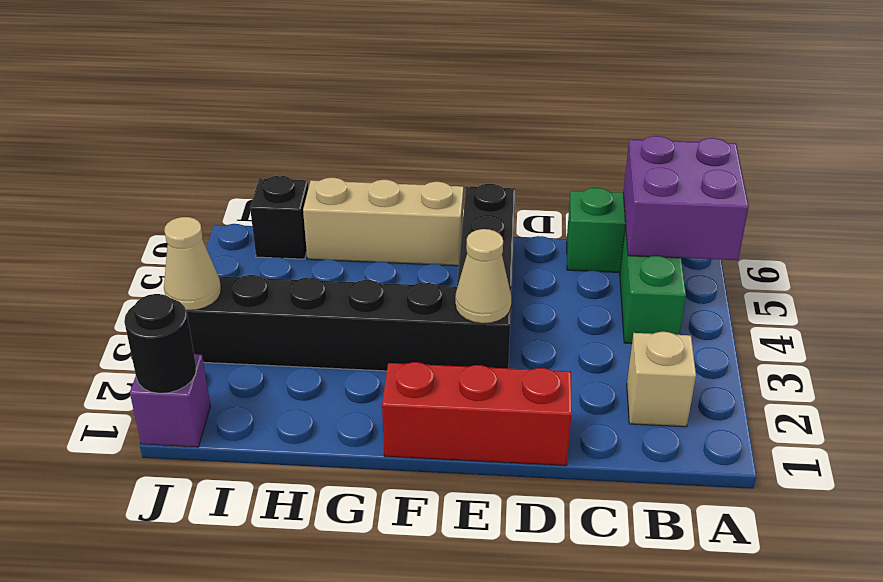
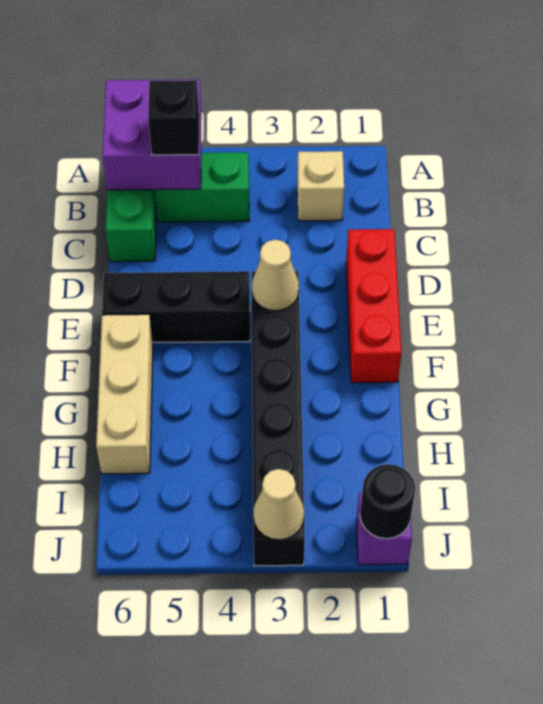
black brick I6 level 1 -> black brick B5 level 3

